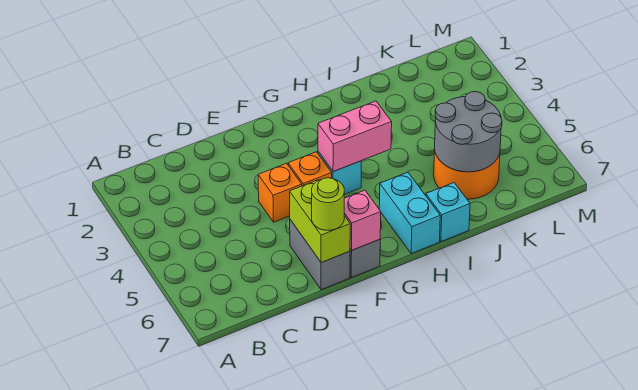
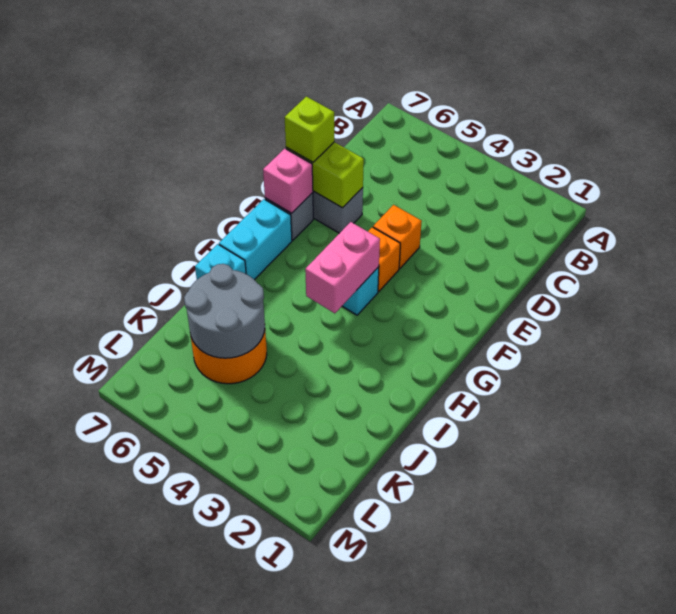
lime round brick E7 level 3 -> lime brick E7 level 3
cyan brick H6:H7 level 1 -> cyan brick G7:H7 level 1

